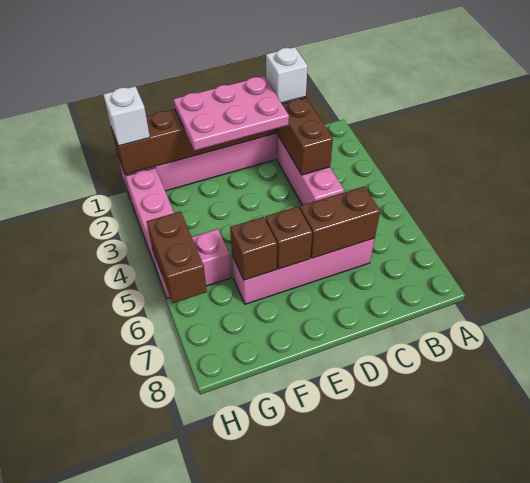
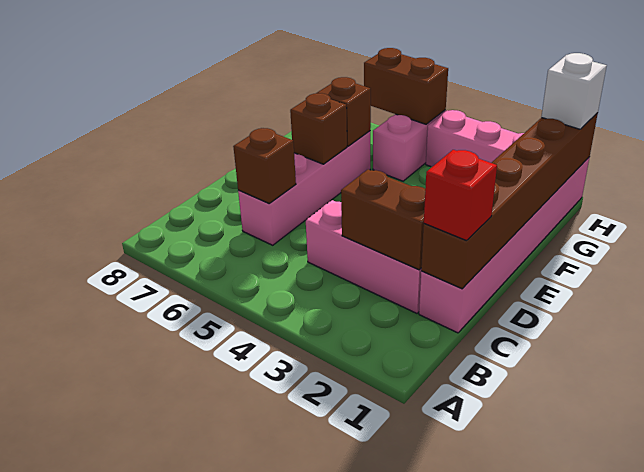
white brick C1 level 3 -> red brick C1 level 3
brown brick C6:D6 level 2 -> brown brick C6 level 2
pink plate D1:F2 level 3 -> none

